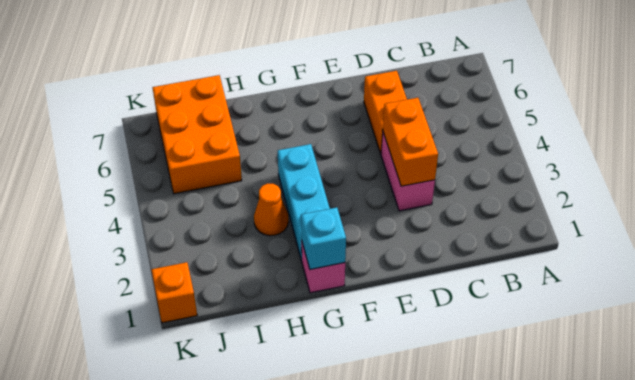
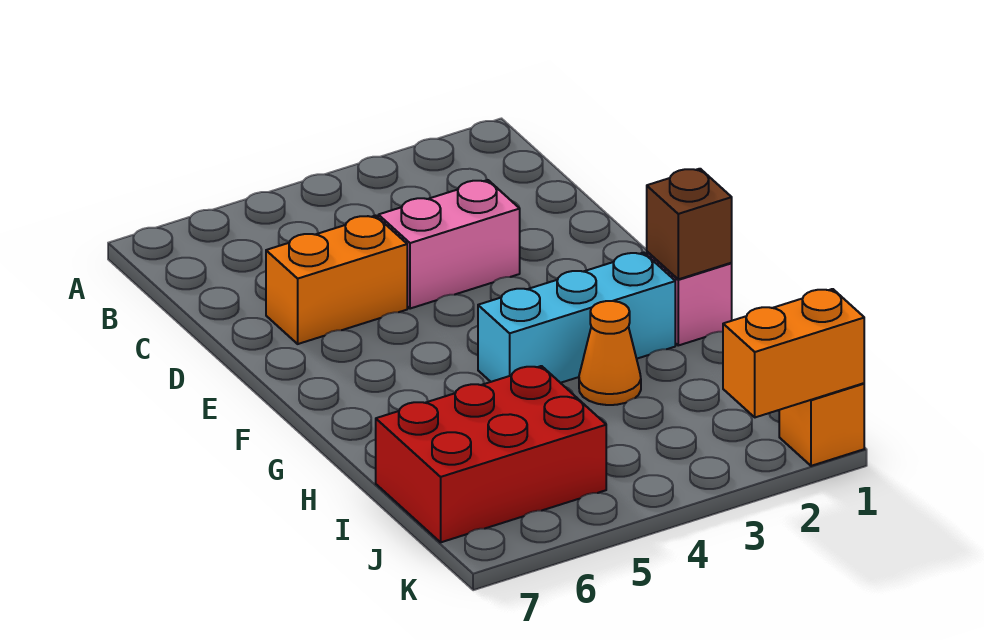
orange brick D3:D4 level 2 -> orange brick K1:K2 level 2
cyan brick G1 level 2 -> brown brick G1 level 2
orange brick I5:J7 level 1 -> red brick I5:J7 level 1

